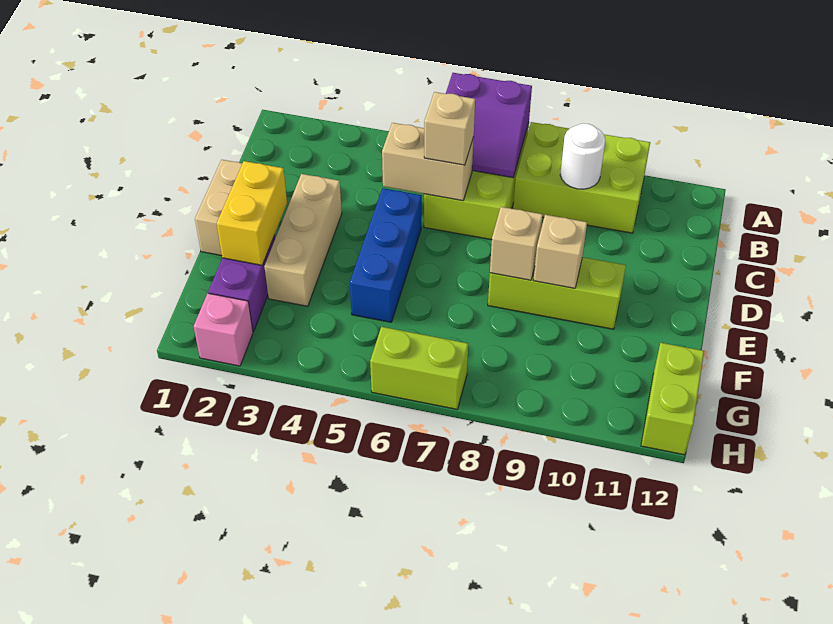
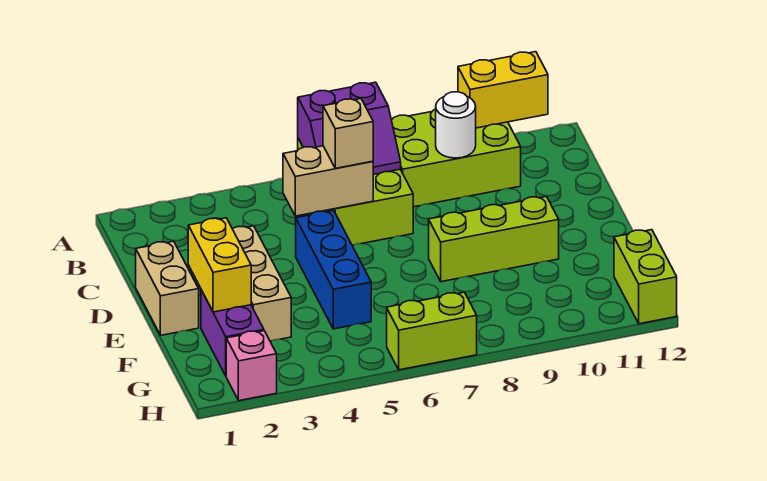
none -> yellow brick A10:A11 level 2
tan brick E8 level 2 -> none
tan brick E9 level 2 -> none

